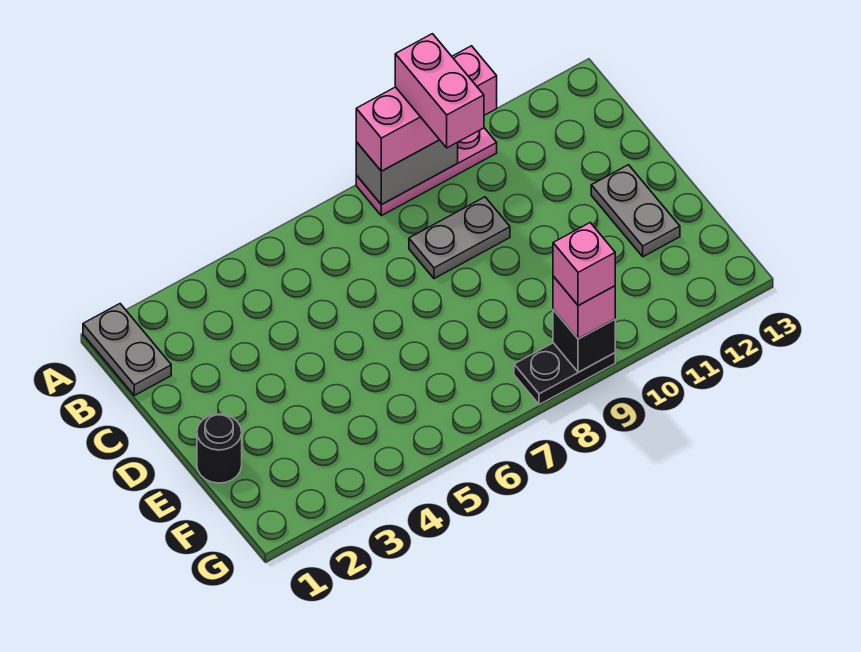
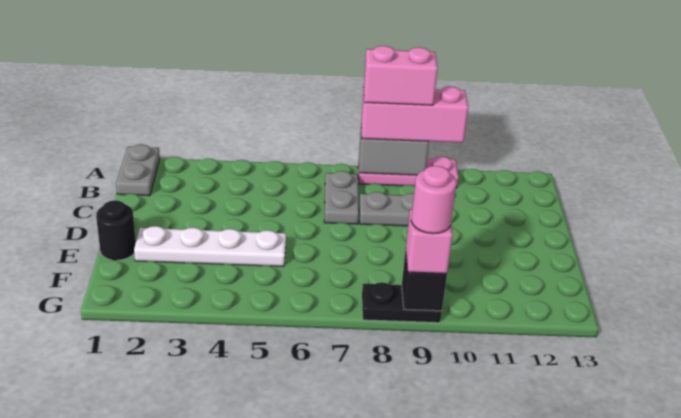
pink brick A9:B9 level 4 -> pink brick A8:A9 level 4
grey plate D12:E12 level 1 -> grey plate B7:C7 level 1
none -> white plate E2:E5 level 1
pink brick G9 level 4 -> pink round brick G9 level 4

